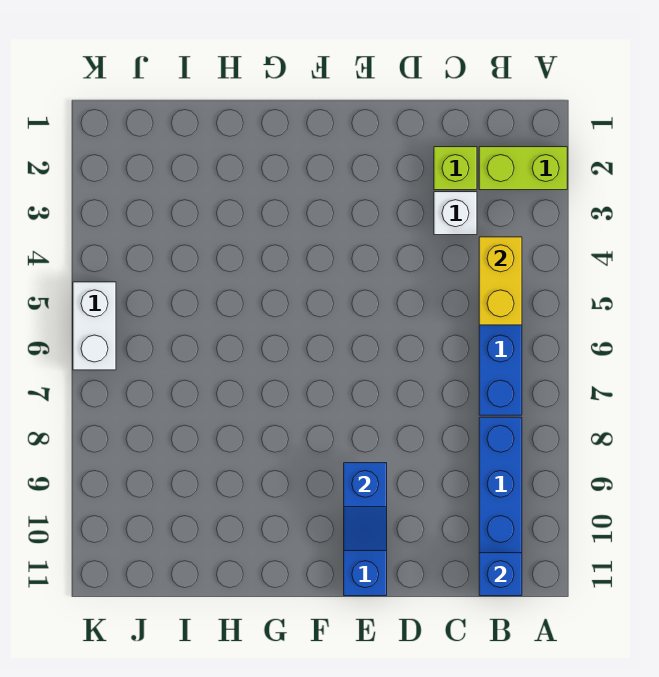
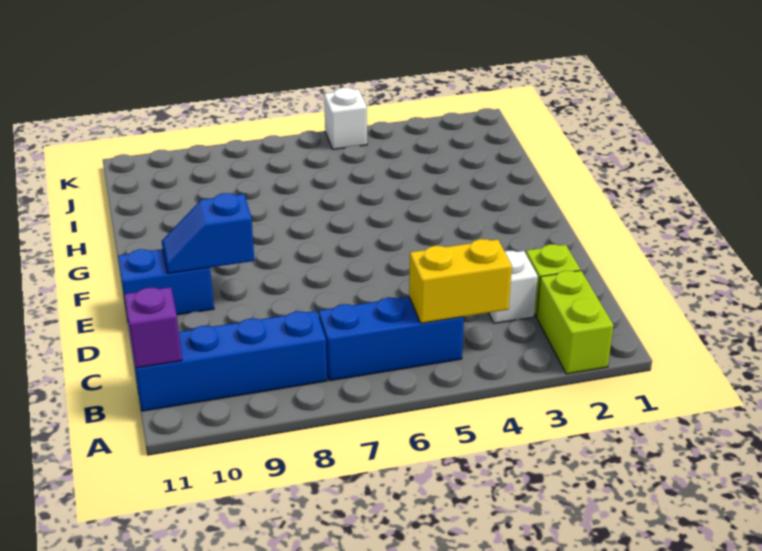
blue brick B11 level 2 -> purple brick B11 level 2
white brick K5:K6 level 1 -> white brick K5 level 1

